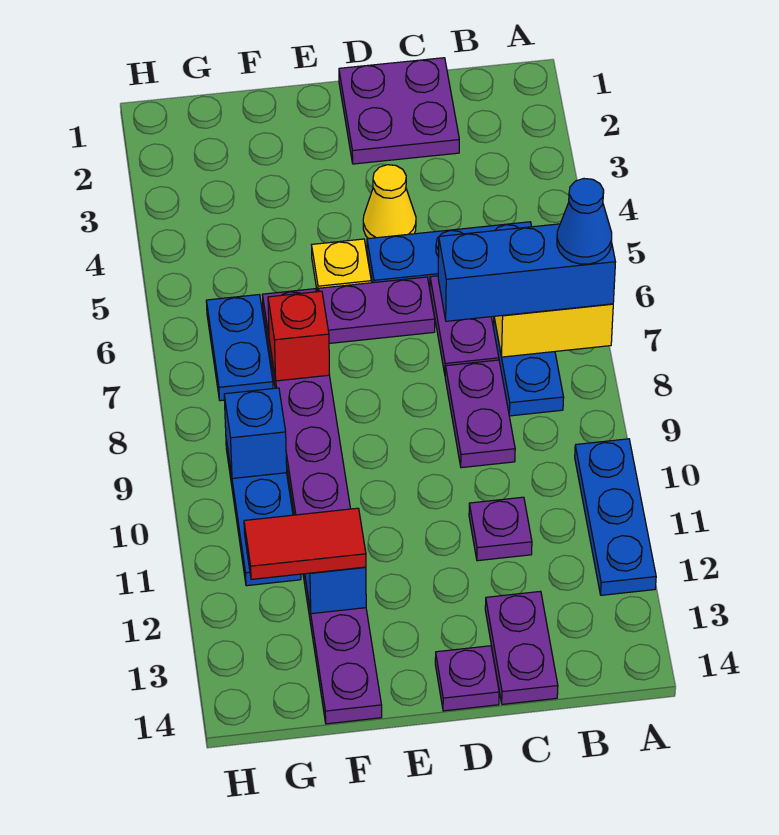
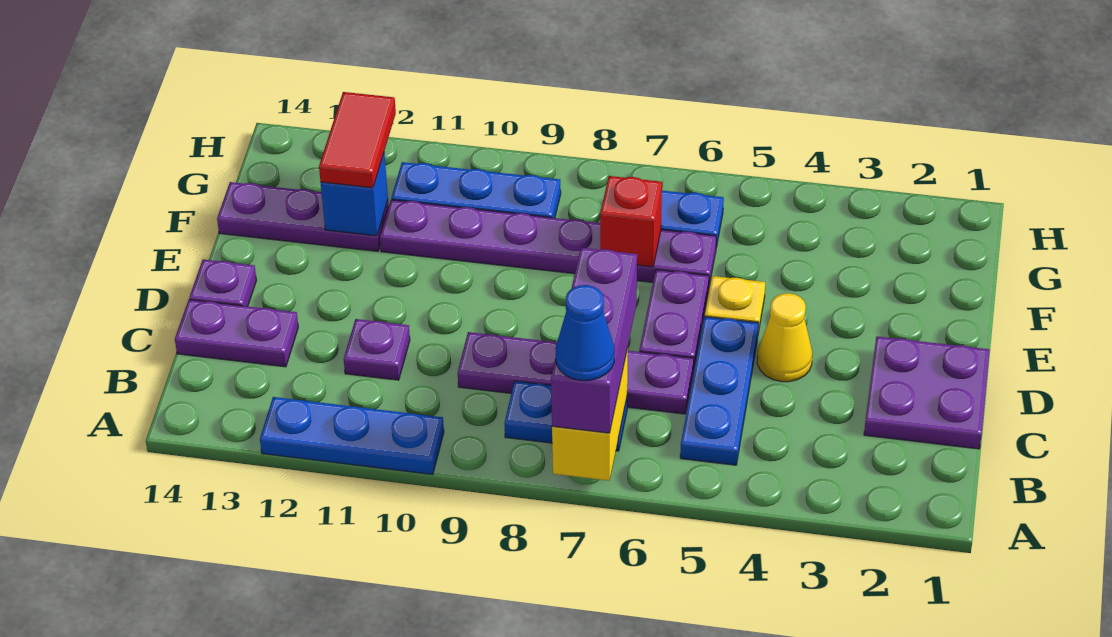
blue brick A7:C7 level 3 -> purple brick A7:C7 level 3
blue brick G9 level 2 -> none

